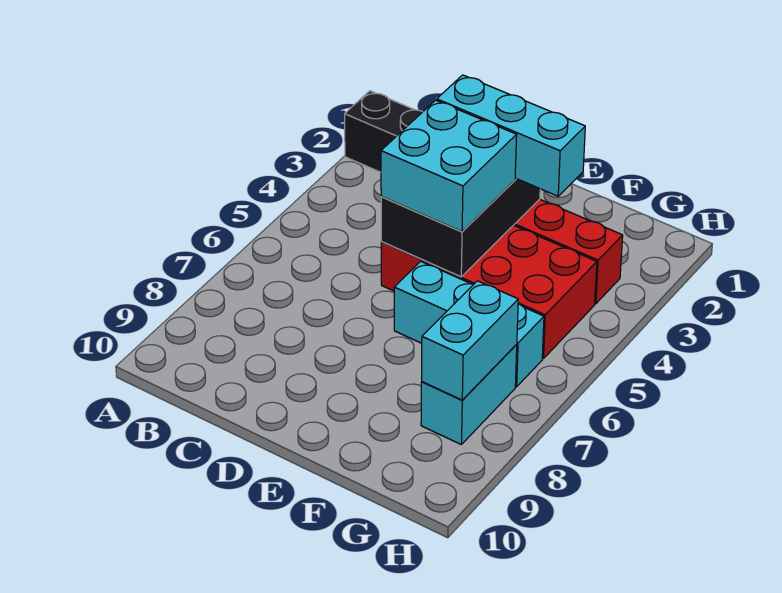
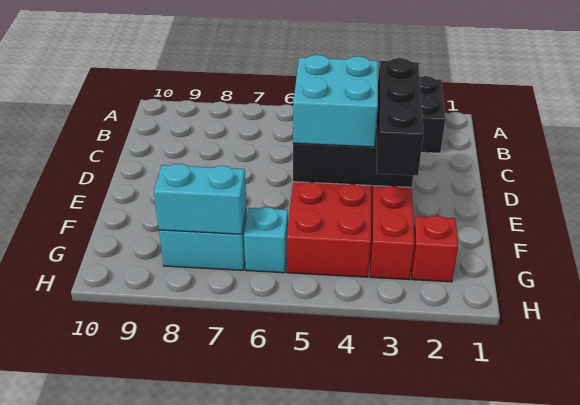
cyan brick D3:F3 level 3 -> black brick D3:F3 level 3
cyan brick E6:G6 level 1 -> cyan brick G6 level 1
none -> red brick G2 level 1

